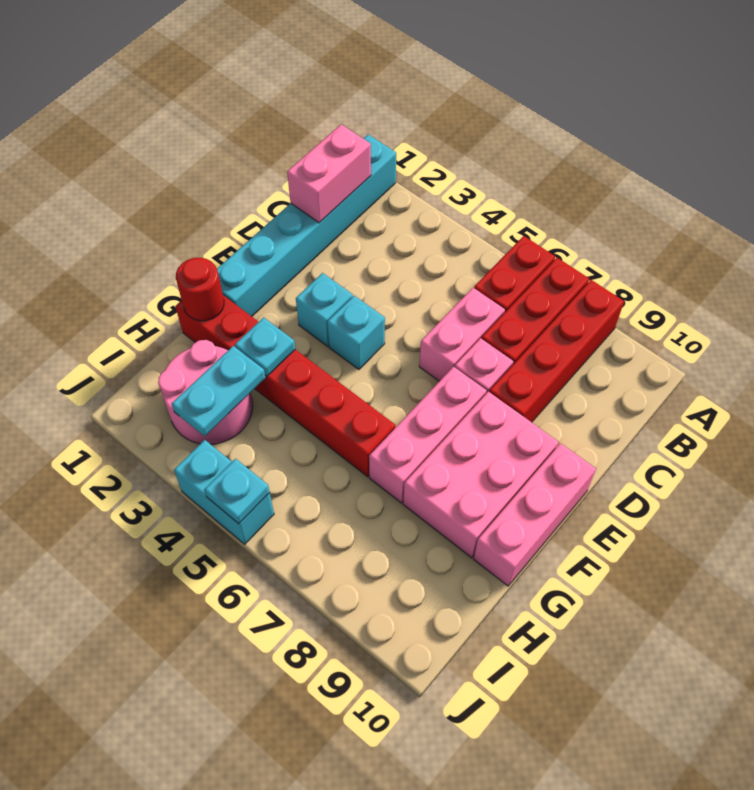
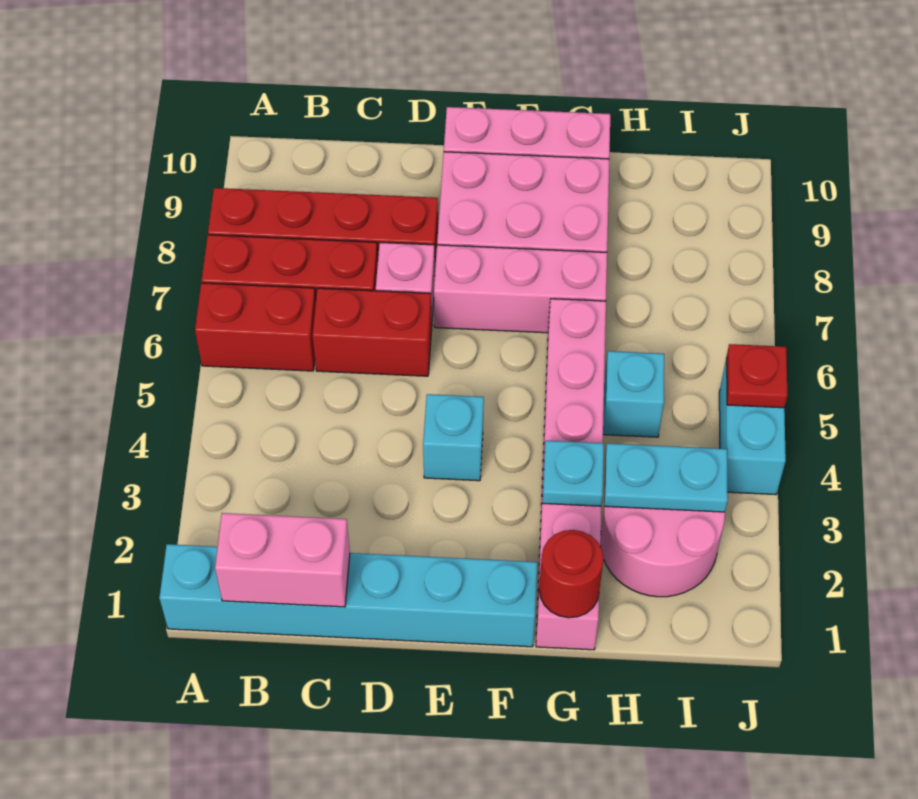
pink brick C6:D6 level 1 -> red brick C6:D6 level 1
cyan brick E3 level 1 -> cyan brick H5 level 1
red brick G1:G6 level 1 -> pink brick G1:G6 level 1
cyan plate J5 level 2 -> red plate J5 level 2

